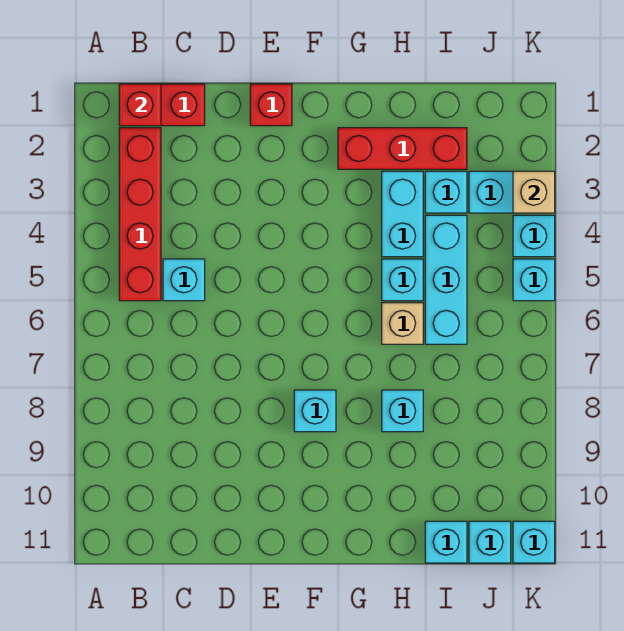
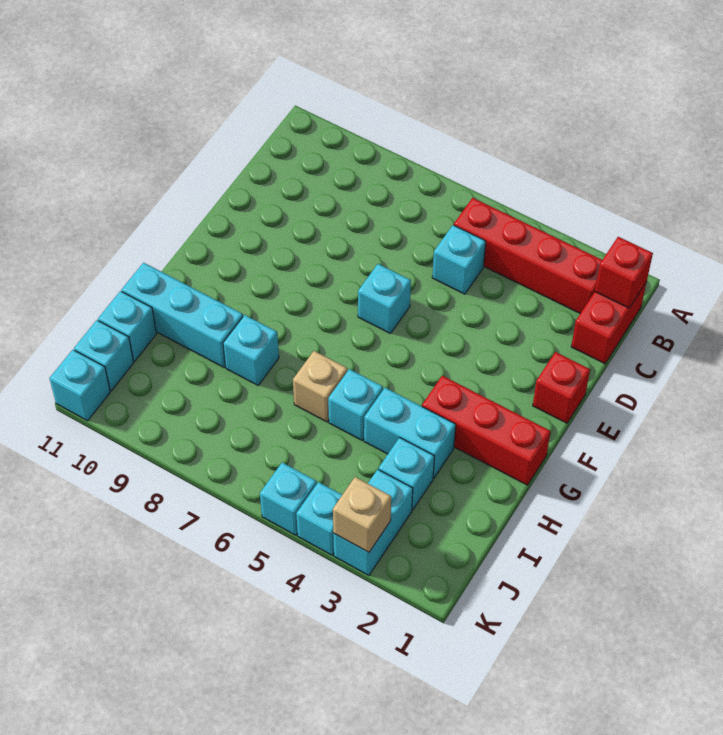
cyan brick F8 level 1 -> cyan brick E6 level 1
red brick G2:I2 level 1 -> red brick G1:G3 level 1
cyan brick I4:I6 level 1 -> cyan brick H9:H11 level 1

